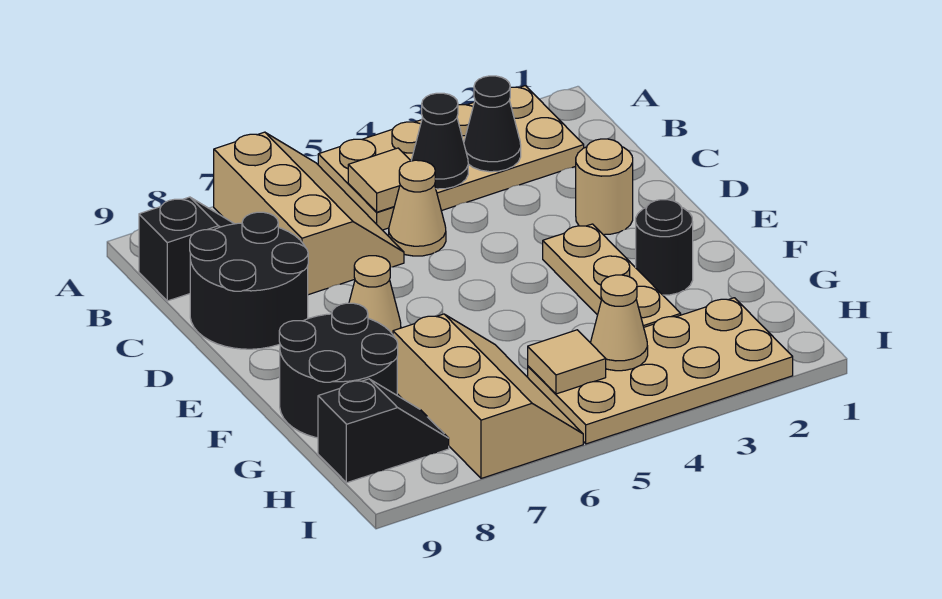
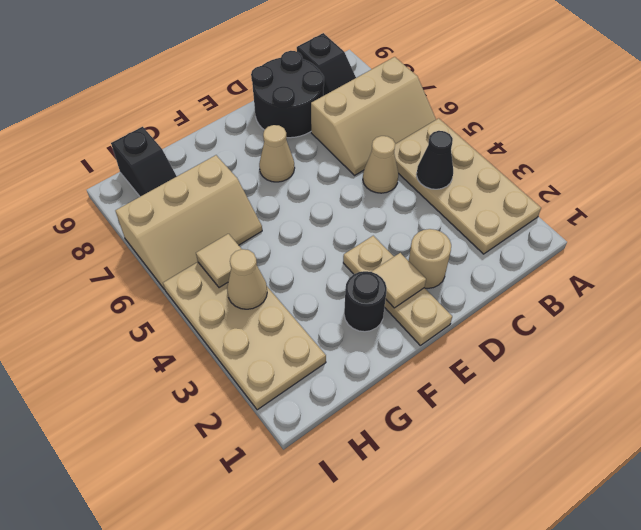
black cone B3 level 2 -> none
tan tile B5 level 2 -> tan tile E2 level 2
tan plate E3:G3 level 1 -> tan plate E1:E3 level 1
black round brick F8:G9 level 1 -> none

